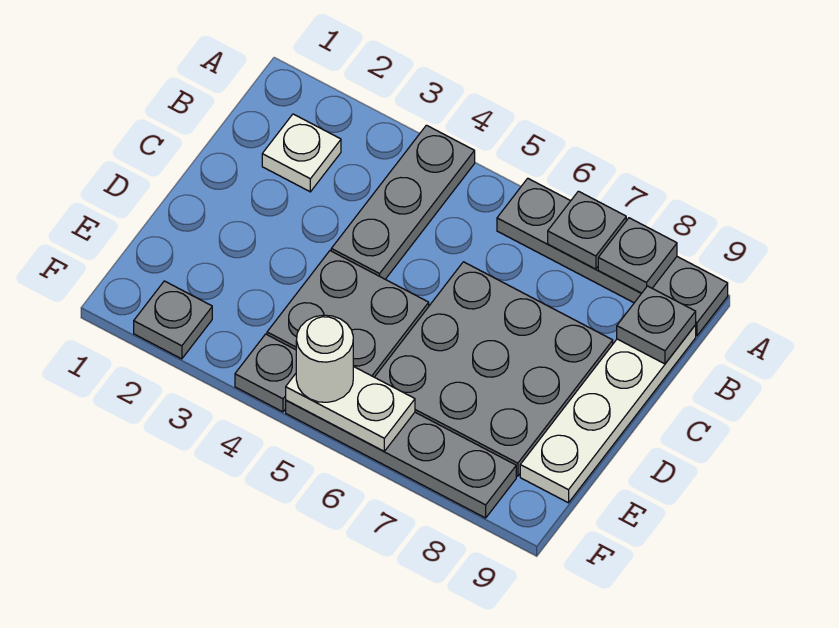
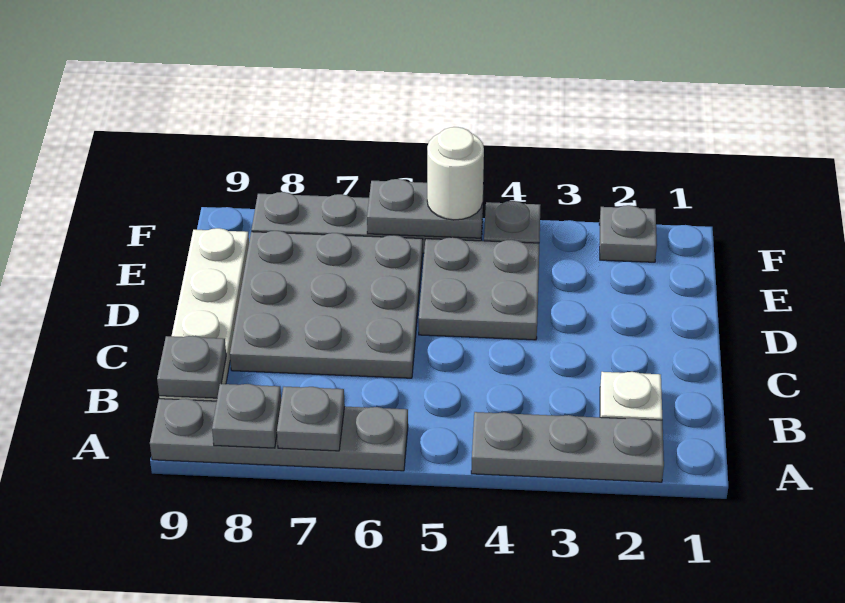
grey plate A4:C4 level 1 -> grey plate A2:A4 level 1
white plate F5:F6 level 2 -> grey plate F5:F6 level 2

